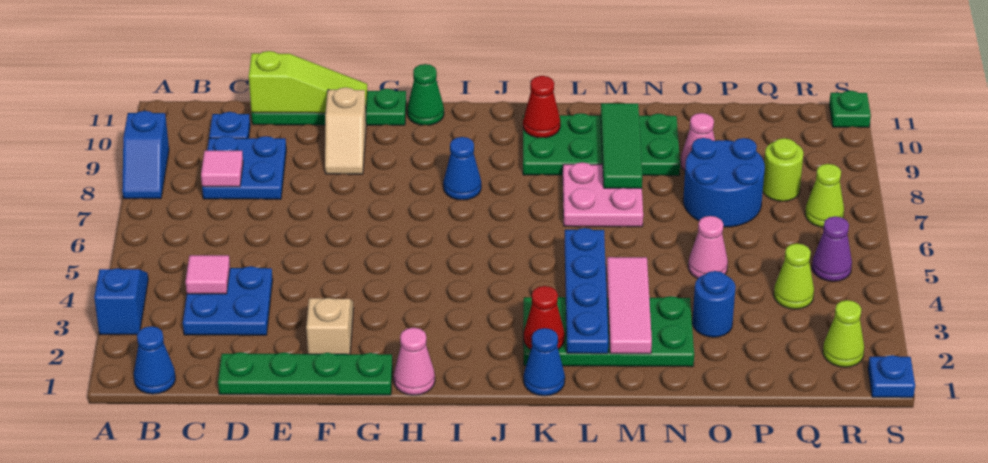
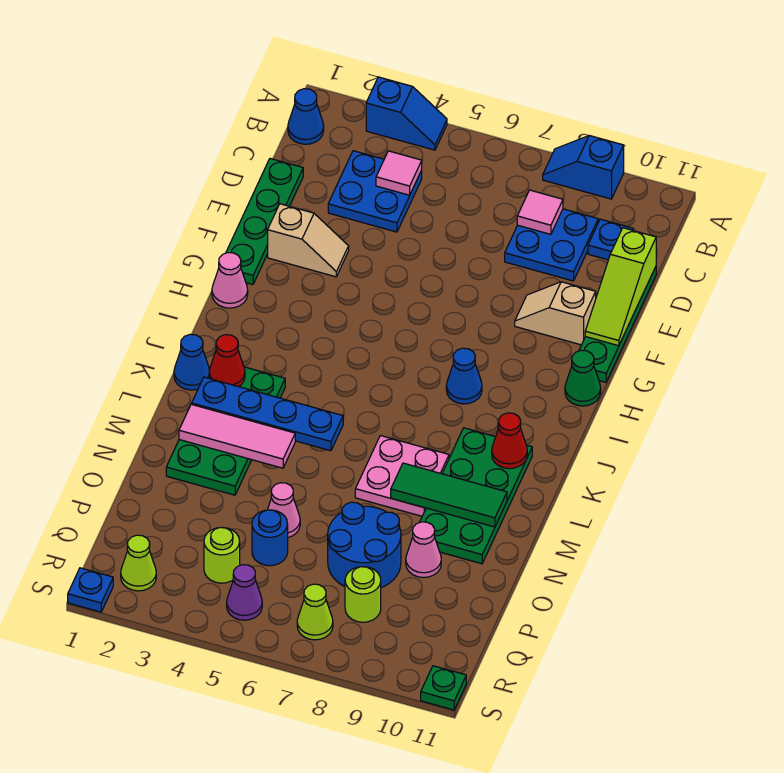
blue round brick O3 level 1 -> blue round brick P5 level 1
lime cone Q4 level 1 -> lime round brick Q4 level 1

